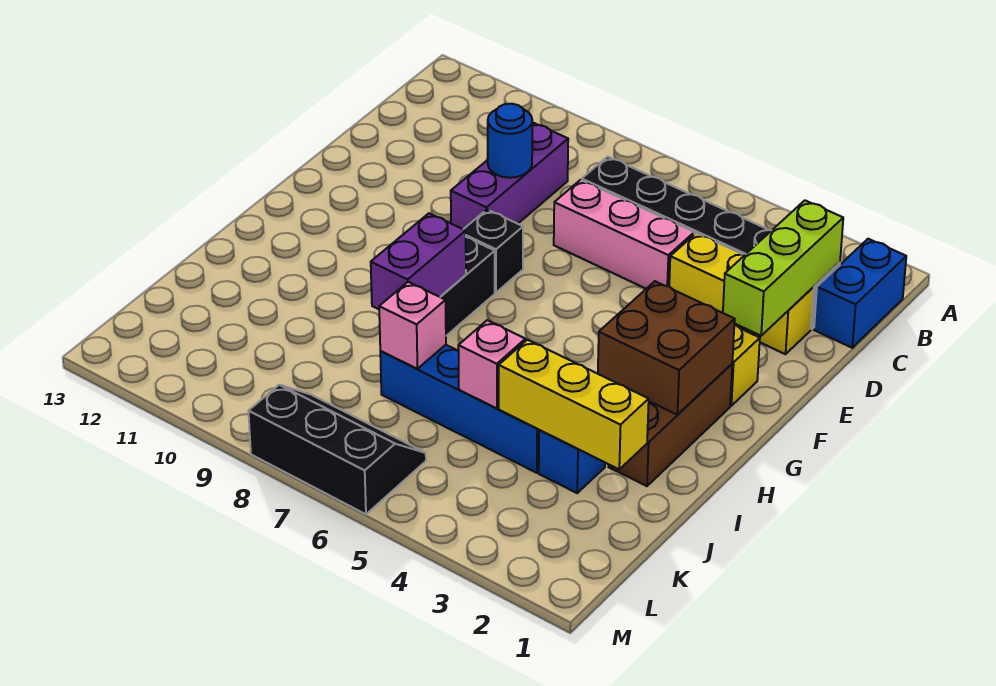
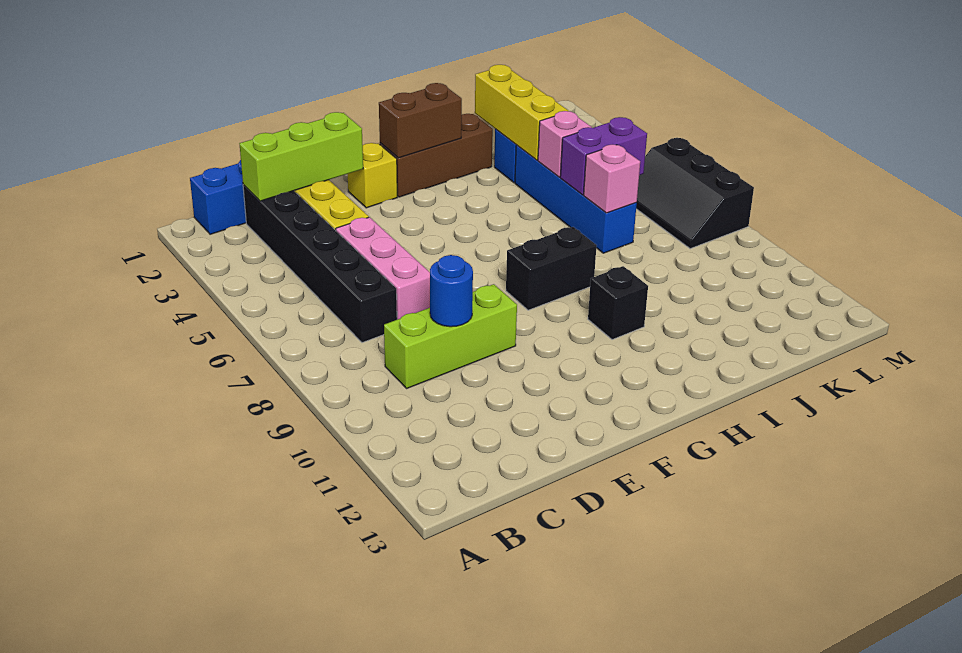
purple brick C9:E9 level 1 -> lime brick C9:E9 level 1
black brick F8 level 1 -> black brick H10 level 1
brown brick G2:H3 level 2 -> brown brick G2:H2 level 2
purple brick H8:I8 level 2 -> purple brick J6:K6 level 2

